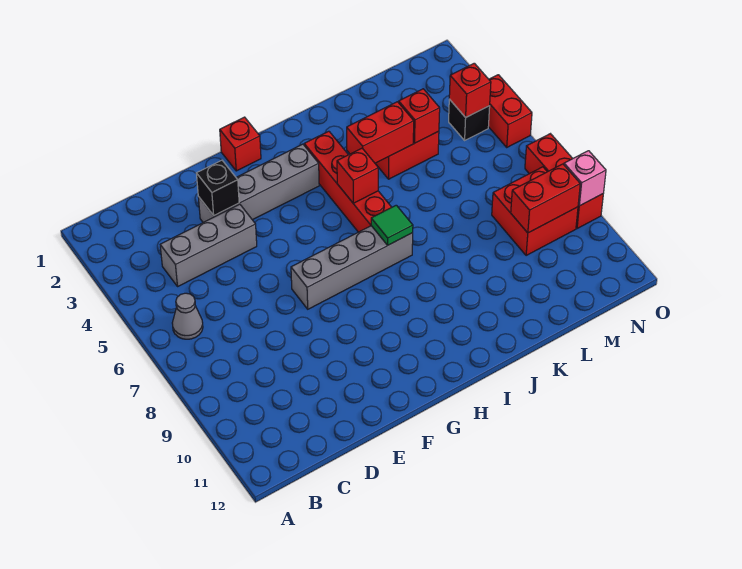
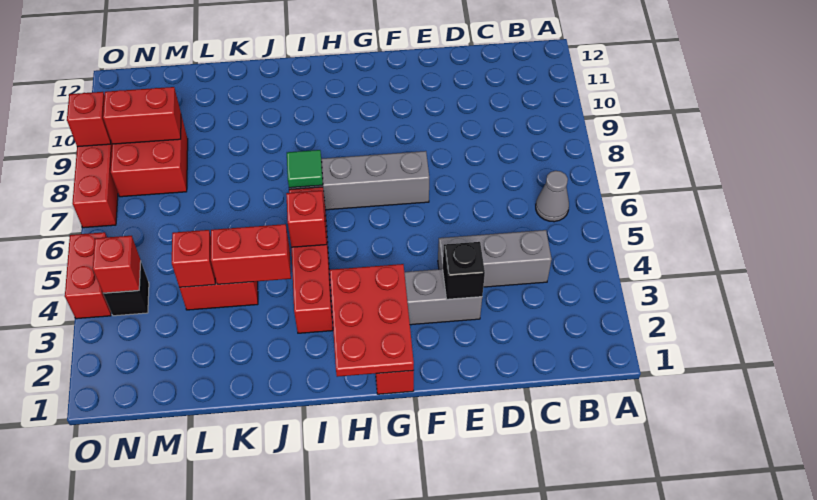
none -> red plate G1:H3 level 2
pink brick O9 level 2 -> red brick O9 level 2

